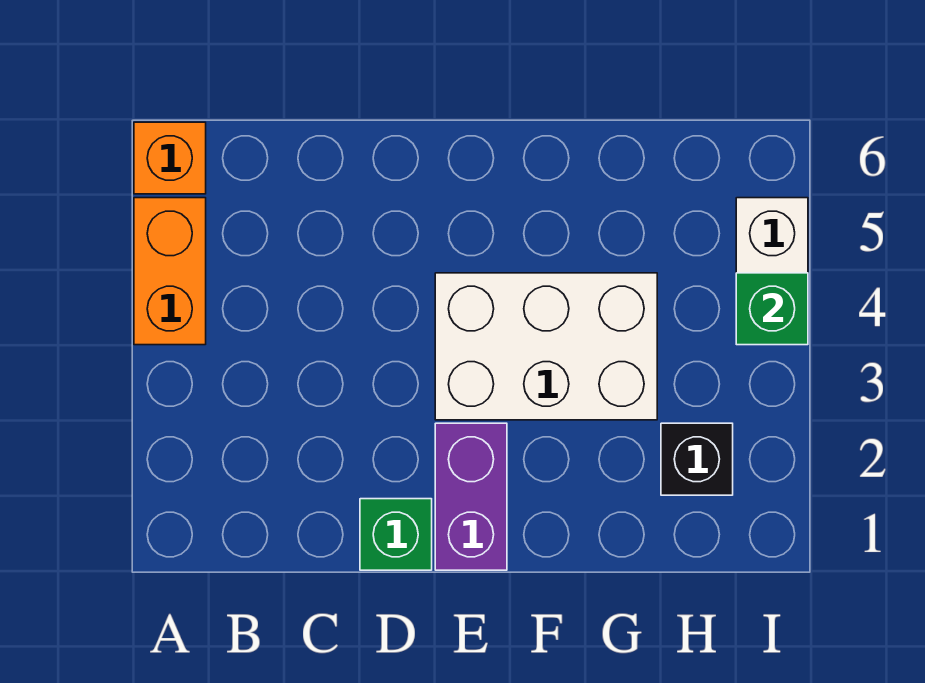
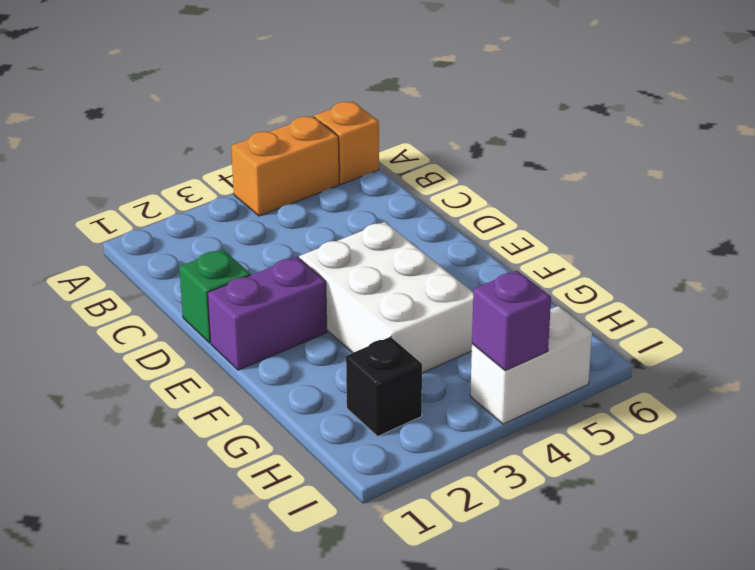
green brick I4 level 2 -> purple brick I4 level 2

